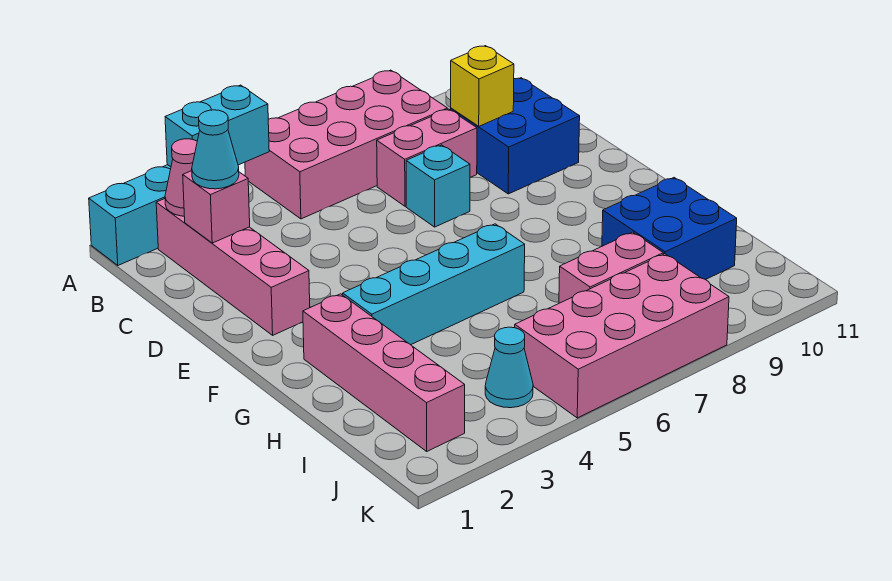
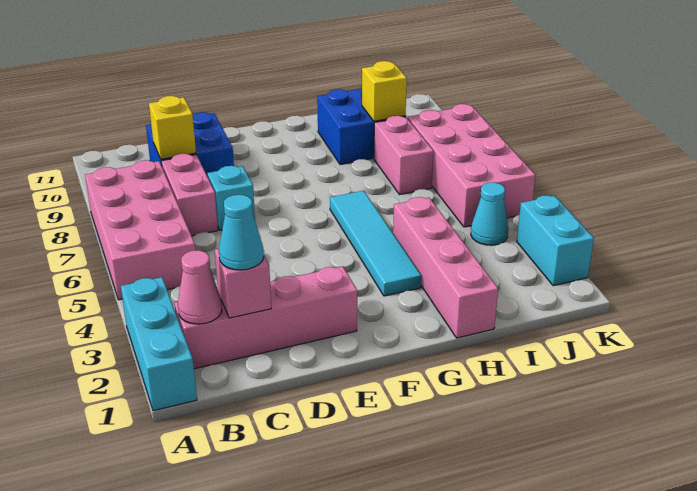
cyan brick A3:A4 level 2 -> cyan brick K2:K3 level 1
pink brick G2:J2 level 1 -> pink brick H1:H4 level 1
cyan brick G3:G6 level 1 -> cyan tile G3:G6 level 1
none -> yellow brick I9 level 2

